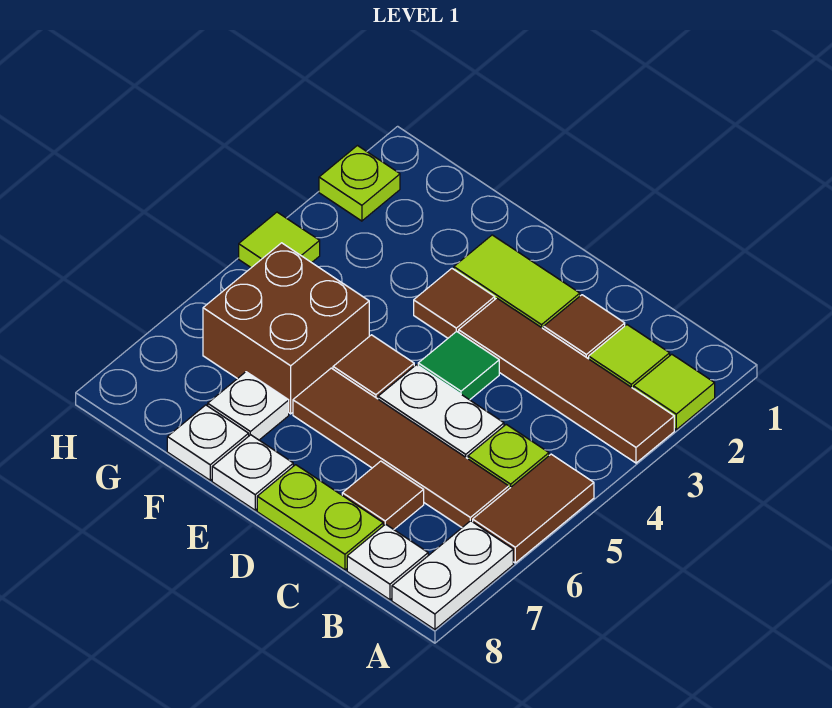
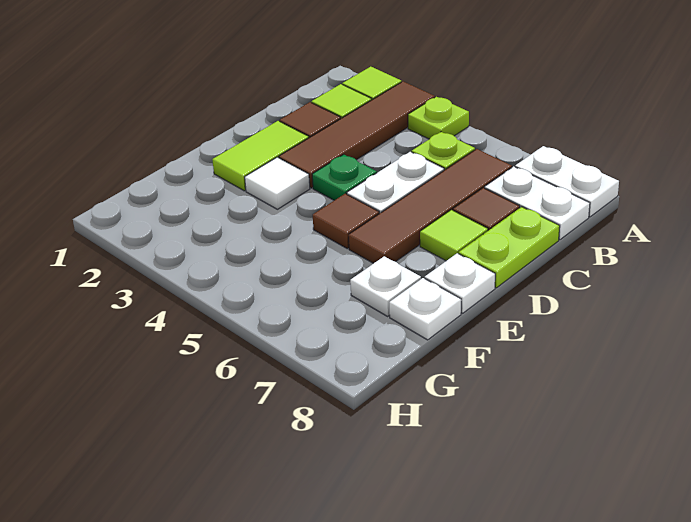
brown tile A5:A6 level 1 -> none
white plate B8 level 1 -> white plate B7:B8 level 1
green tile D4 level 1 -> green plate D4 level 1
brown tile E3 level 1 -> white tile E3 level 1
brown brick F5:G6 level 1 -> none
lime plate H2 level 1 -> lime plate A4 level 1
lime tile H4 level 1 -> lime tile D7 level 1

